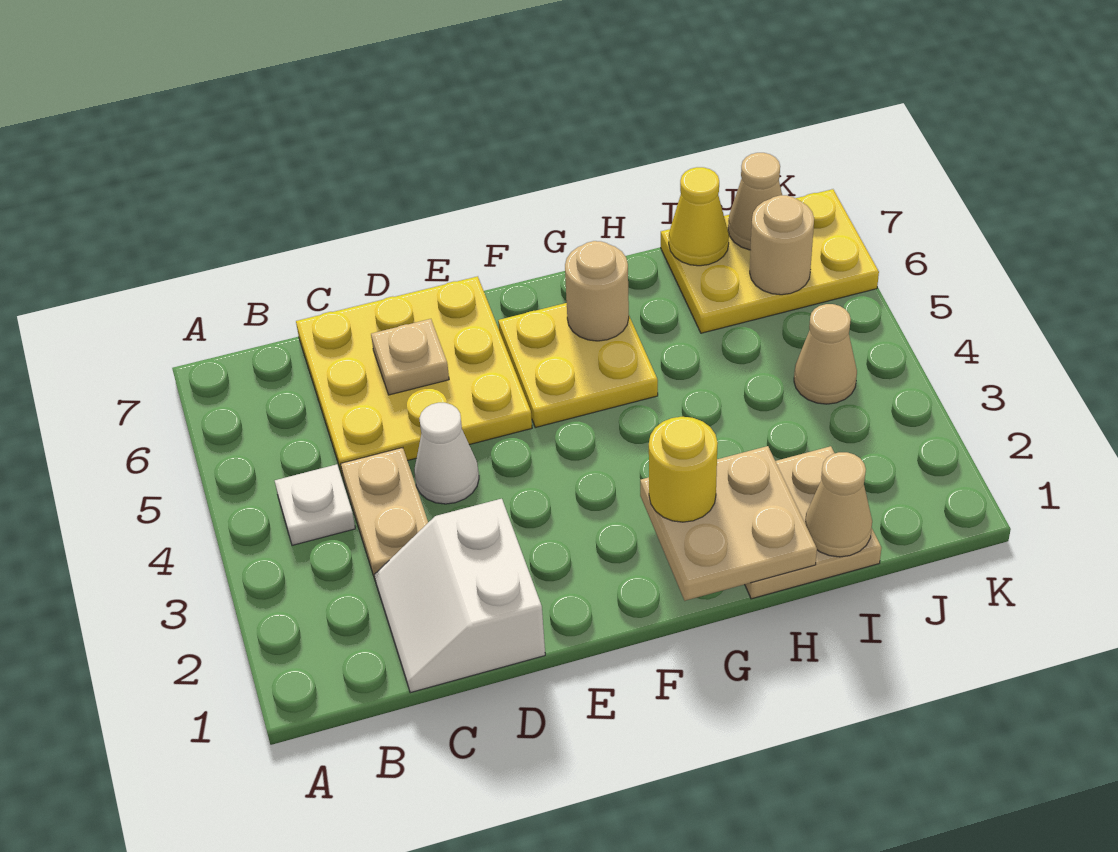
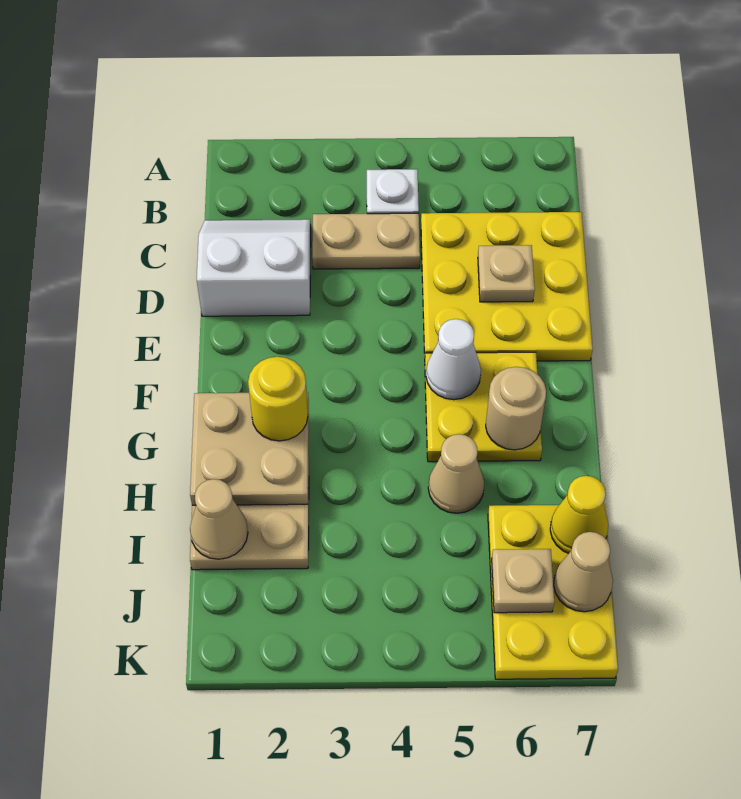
white cone D4 level 1 -> white cone F5 level 2
tan cone J4 level 1 -> tan cone H5 level 1
tan round brick J6 level 2 -> tan plate J6 level 2

